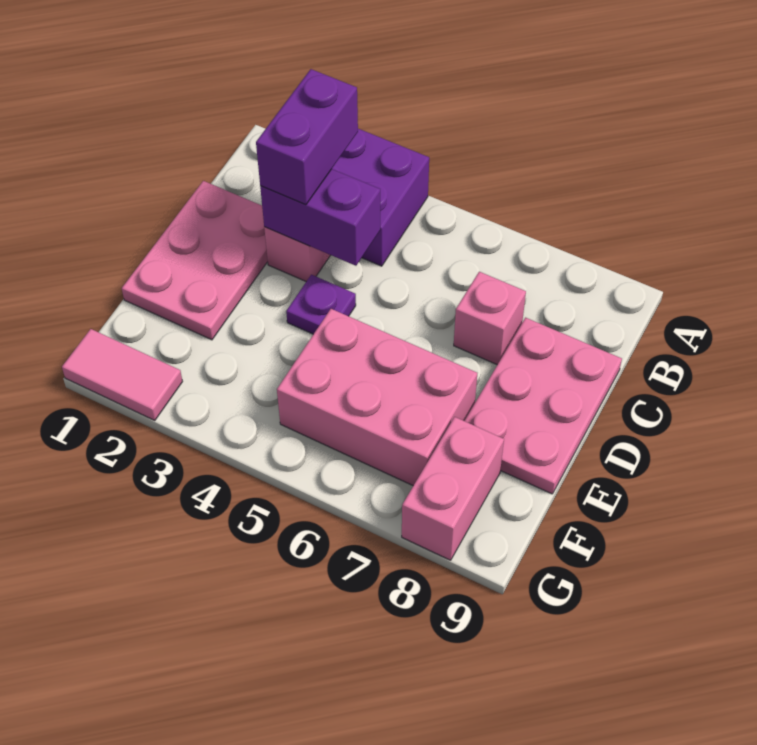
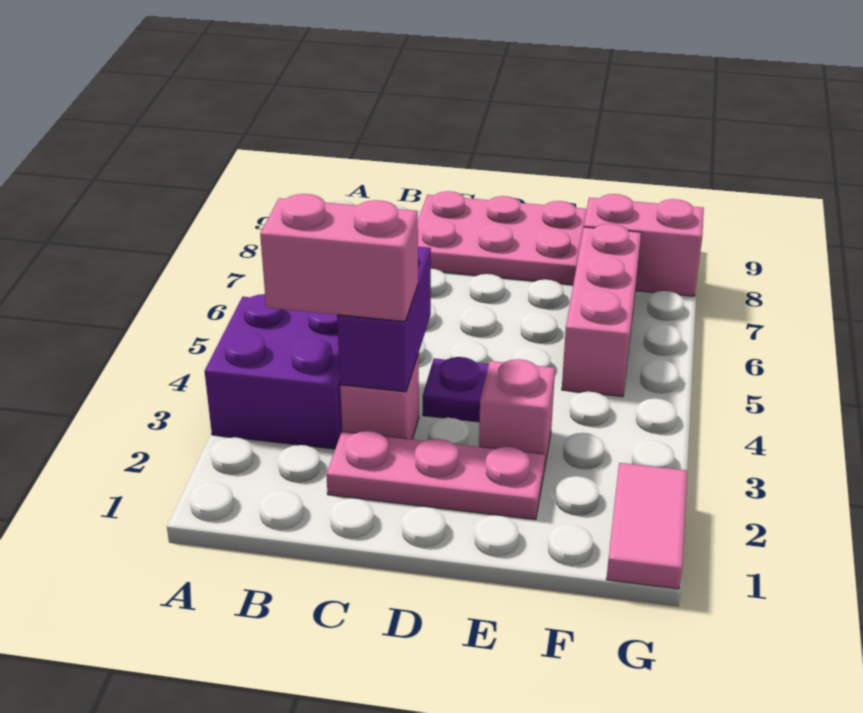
purple brick B3:C3 level 3 -> pink brick B3:C3 level 3
pink plate C1:E2 level 1 -> pink plate C2:E2 level 1
pink brick C7 level 1 -> pink brick E3 level 1
pink brick E5:F7 level 1 -> pink brick F5:F7 level 1

